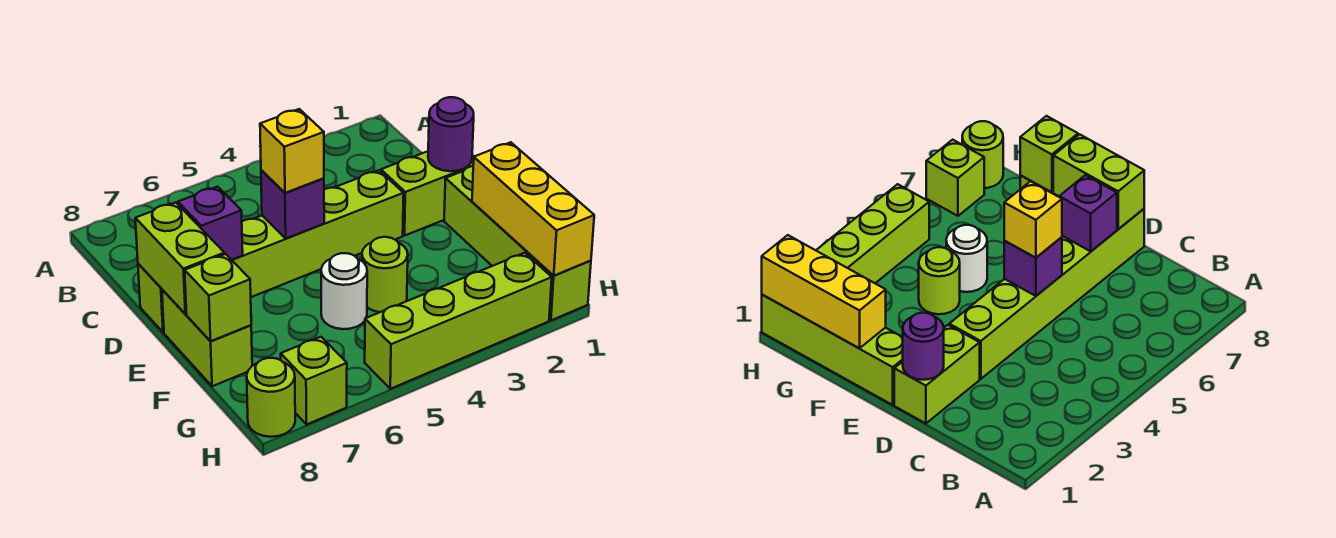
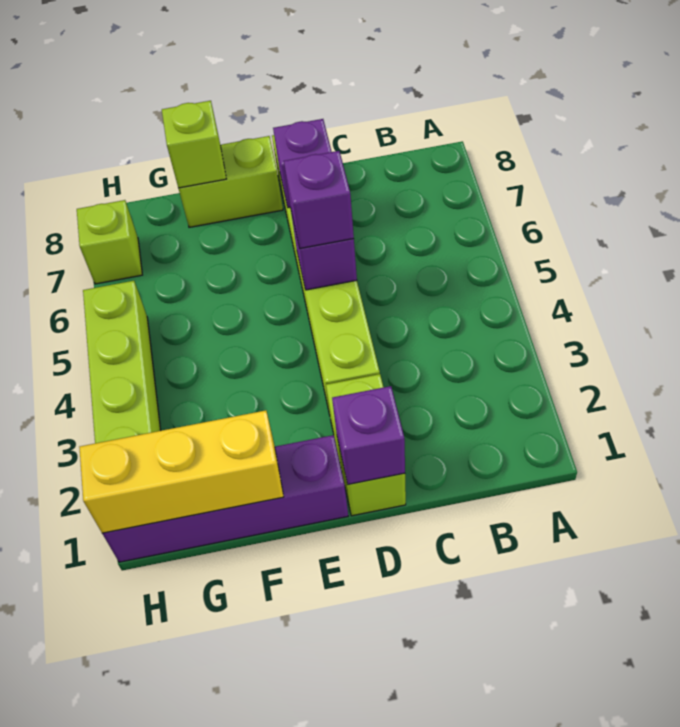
purple round brick D1 level 2 -> purple brick D1 level 2
yellow brick D5 level 3 -> purple brick D5 level 3
lime brick D8:E8 level 2 -> none
lime brick E1:H1 level 1 -> purple brick E1:H1 level 1
lime round brick F4 level 1 -> none
white round brick F5 level 1 -> none
lime round brick H8 level 1 -> none

